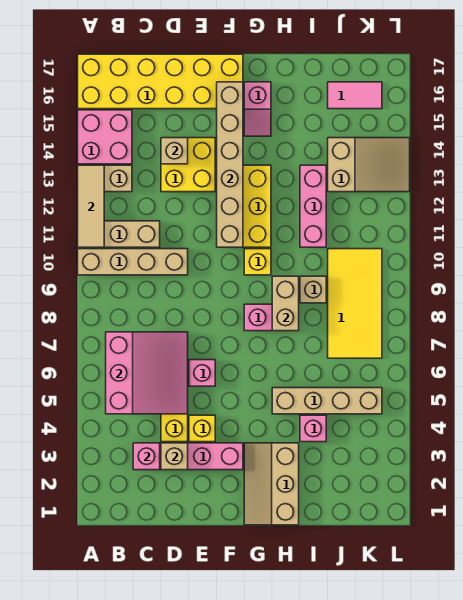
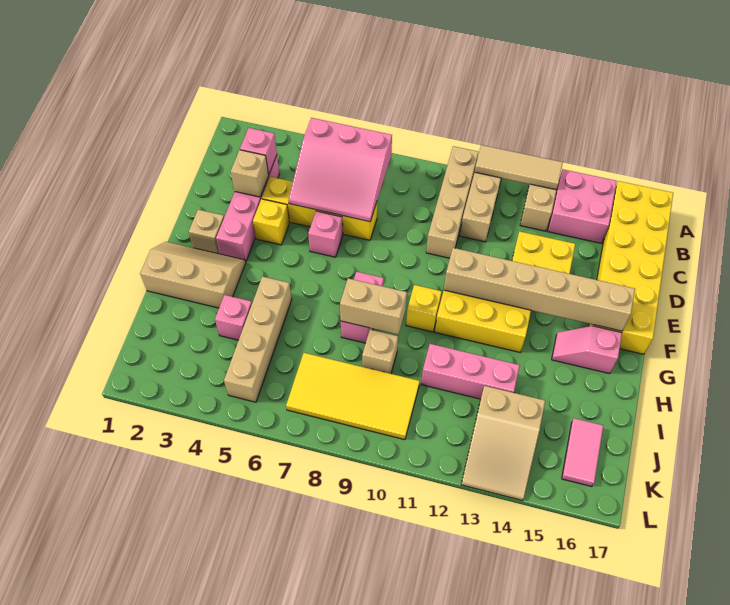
tan brick D14 level 2 -> tan brick F2 level 1

